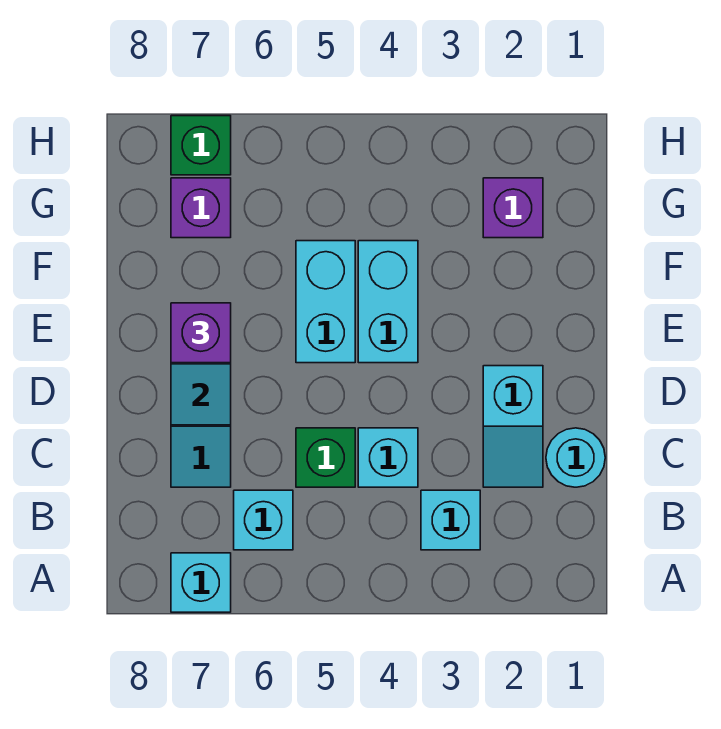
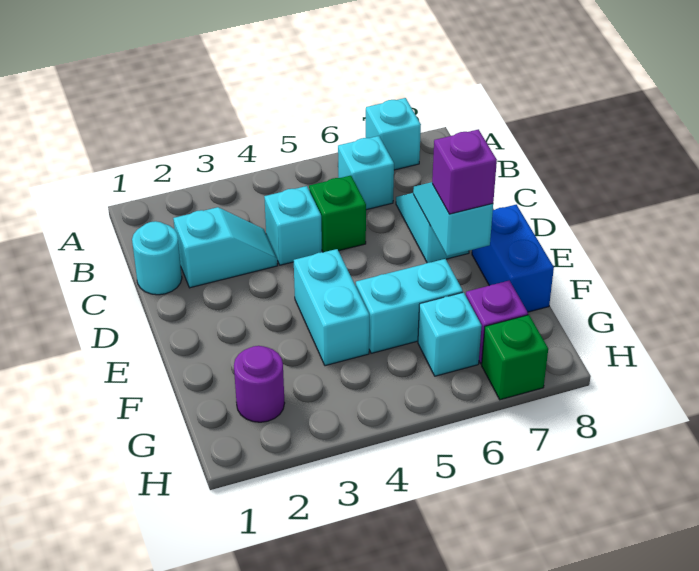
cyan brick B3 level 1 -> cyan brick G6 level 1
cyan slope C2:D2 level 1 top D -> cyan slope C2:C3 level 1 top 2
cyan brick E5:F5 level 1 -> cyan brick F5:F6 level 1
none -> blue brick E8:F8 level 1
purple brick G2 level 1 -> purple round brick G2 level 1

